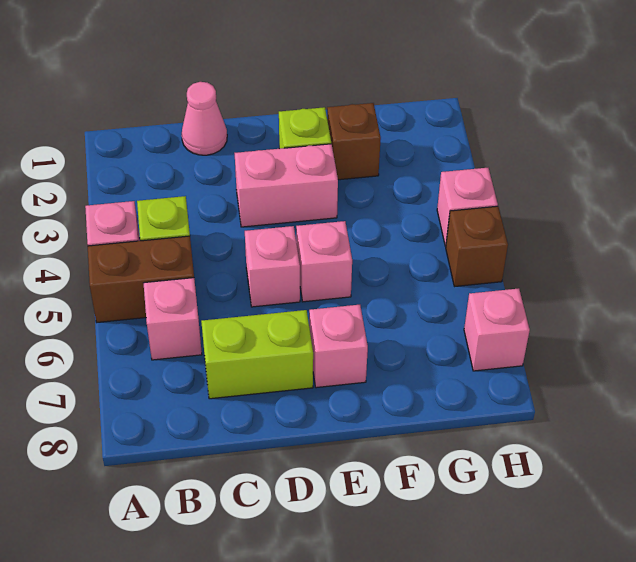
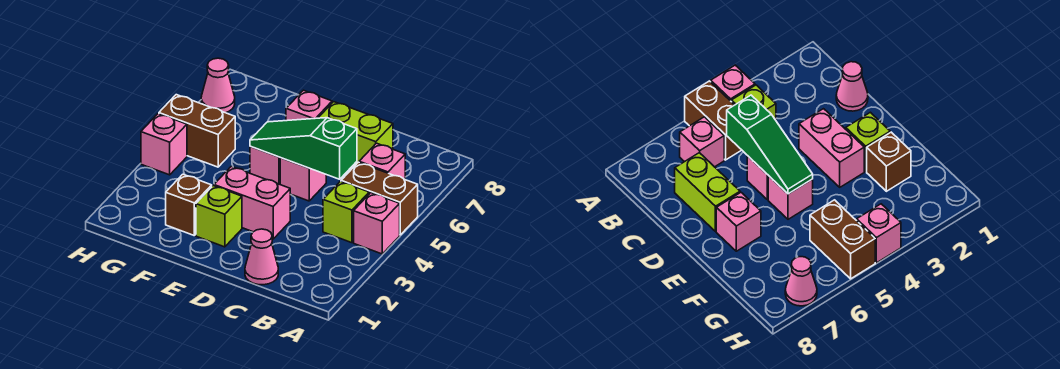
none -> green slope C5:E5 level 2 top C
brown brick H5 level 1 -> brown brick G5:H5 level 1
pink brick H7 level 1 -> pink cone H7 level 1

